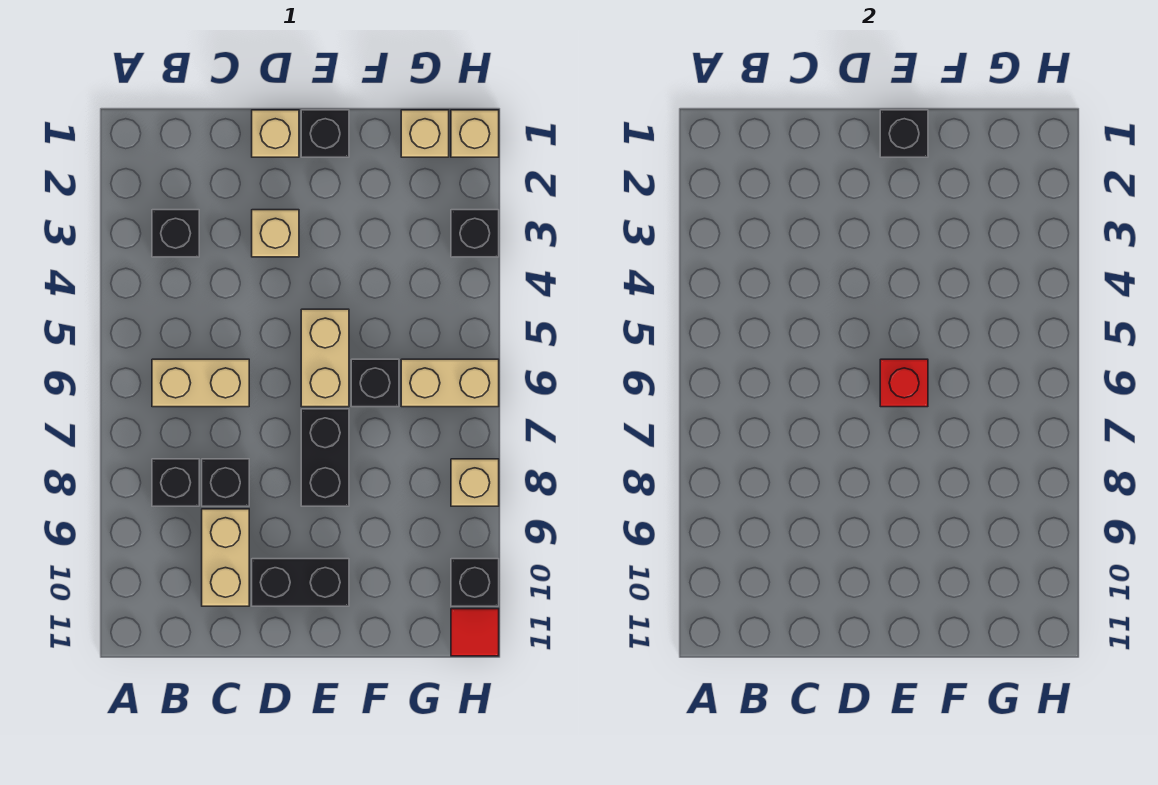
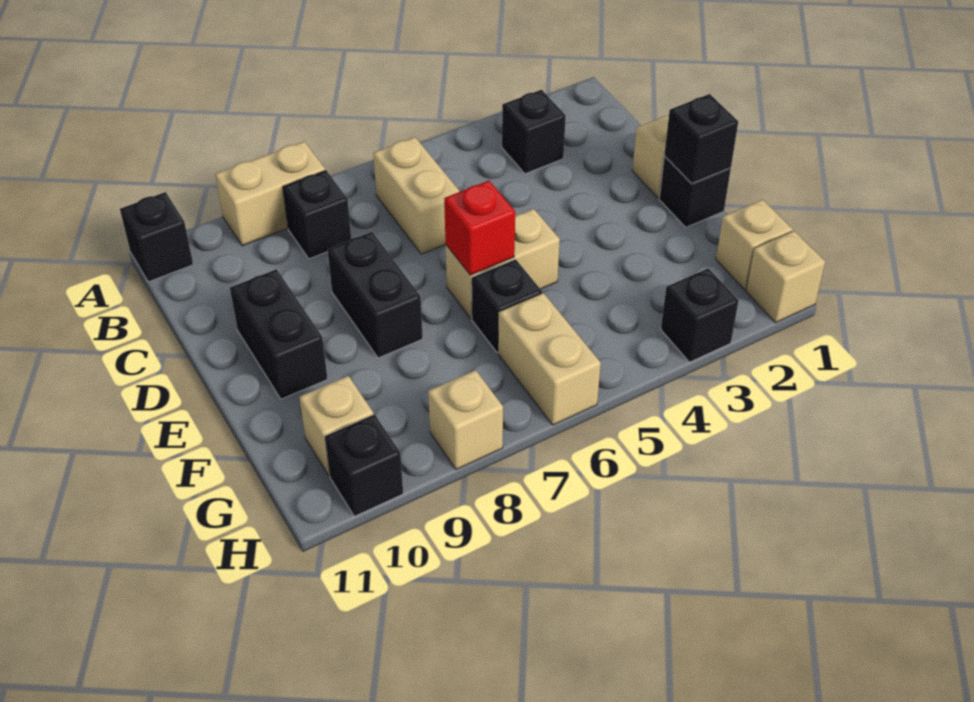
black brick C8 level 1 -> black brick A11 level 1
tan brick C9:C10 level 1 -> tan brick A8:A9 level 1
tan brick D3 level 1 -> tan brick G10 level 1
black brick E7:E8 level 1 -> black brick D8:E8 level 1
red tile H11 level 1 -> none

